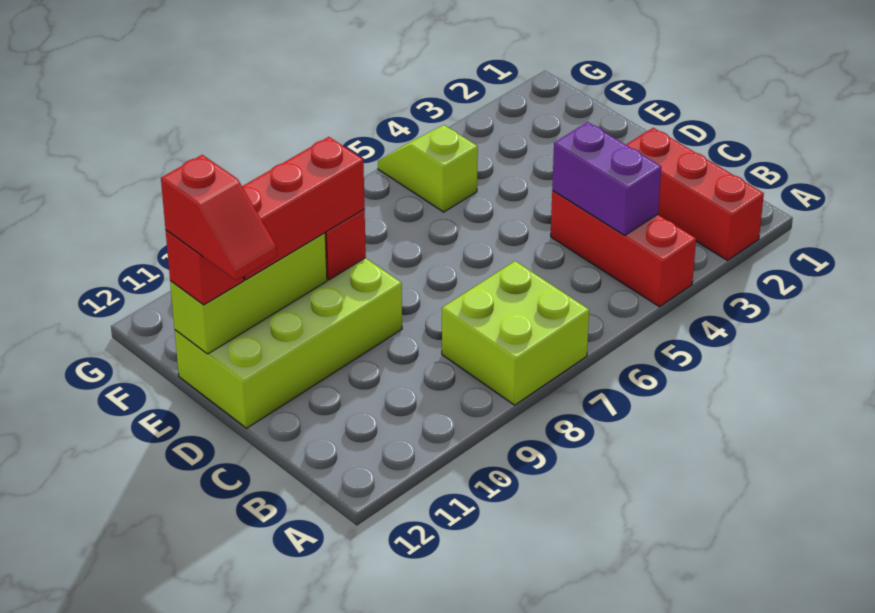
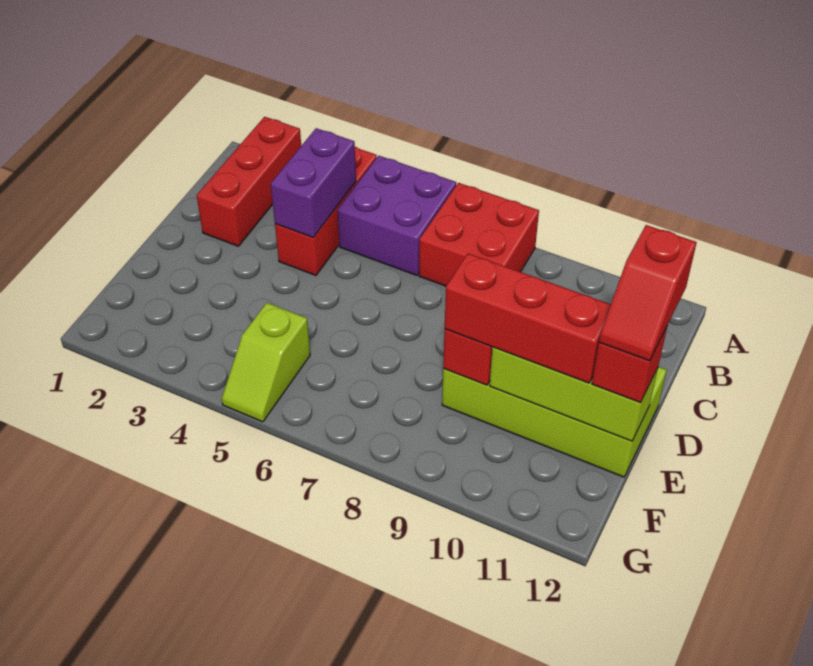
none -> purple brick A5:B6 level 1
lime brick A7:B8 level 1 -> red brick A7:B8 level 1
red slope D12:E12 level 4 top E -> red slope D12:E12 level 4 top D

